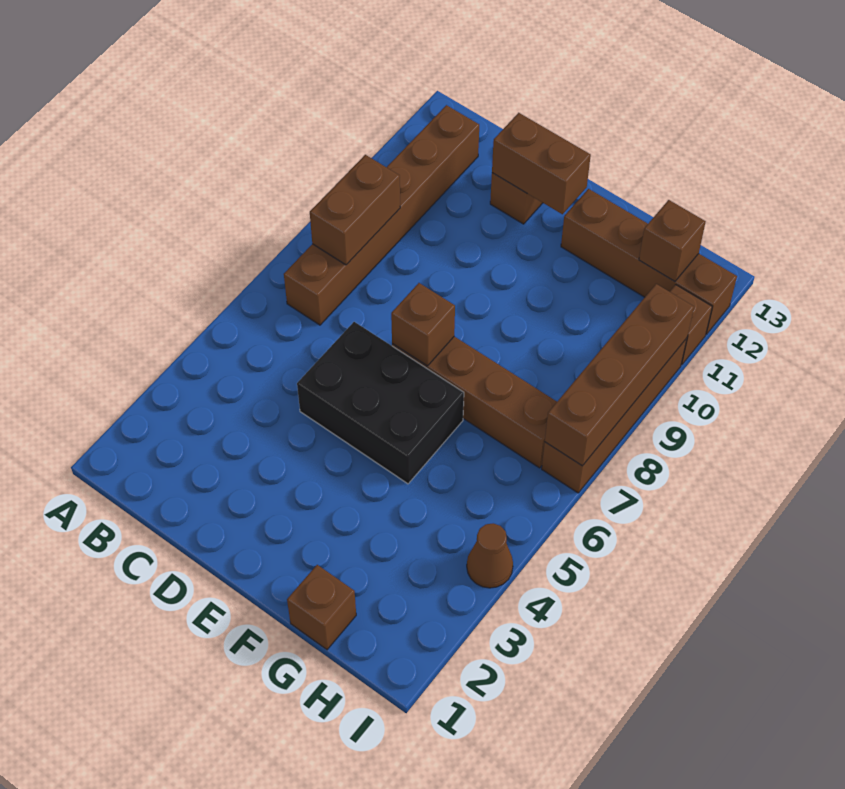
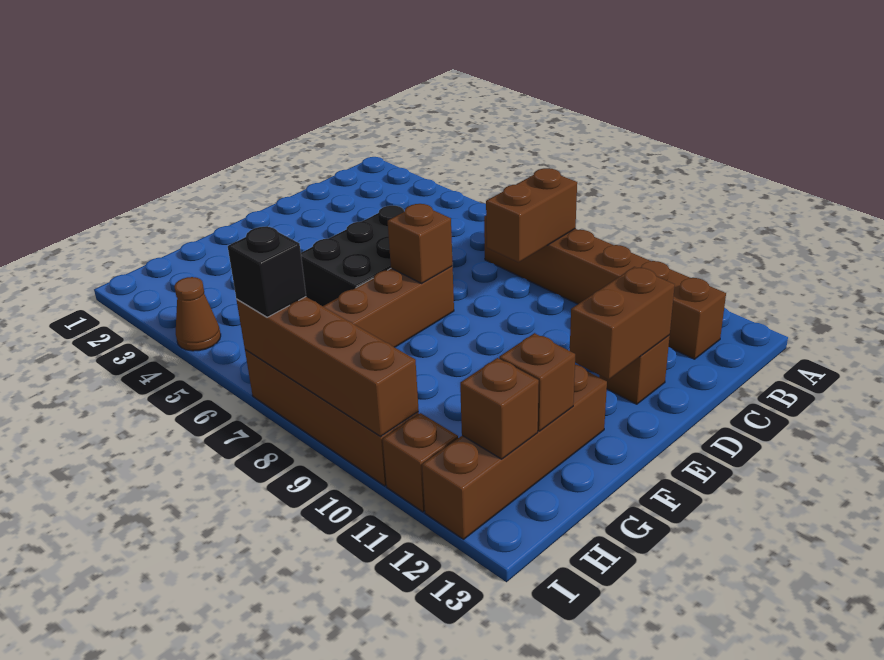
brown brick B8:B9 level 2 -> brown brick B8:C8 level 2
brown brick G1 level 1 -> brown brick G12 level 2
none -> black brick I7 level 3

